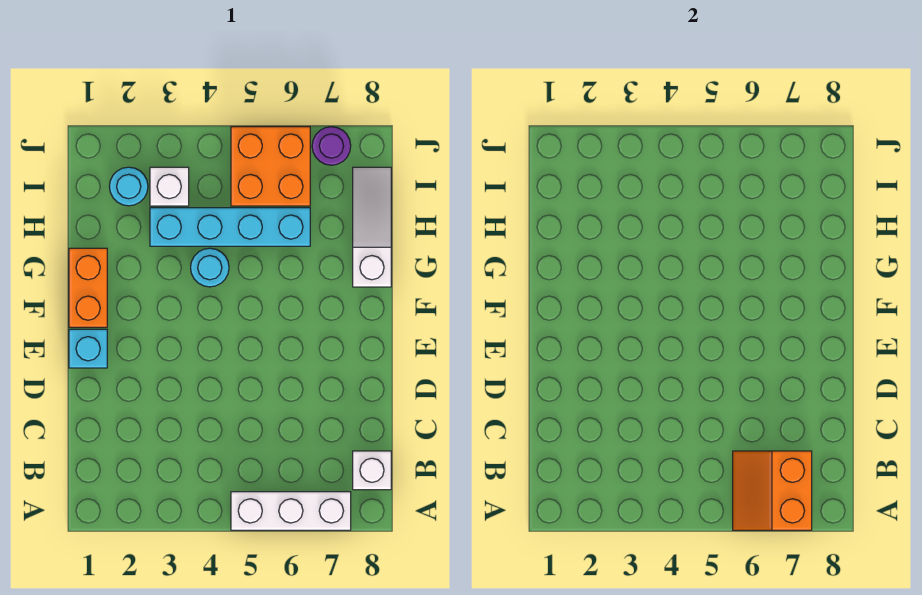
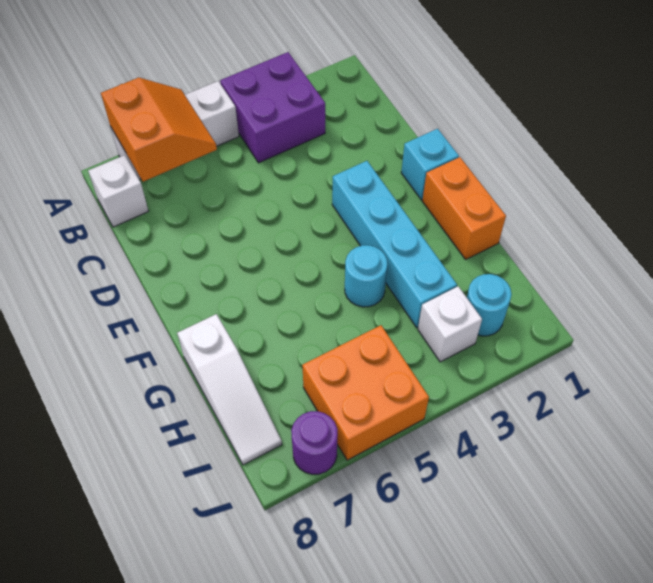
none -> purple brick A3:B4 level 1
cyan brick H3:H6 level 1 -> cyan brick E3:H3 level 1

